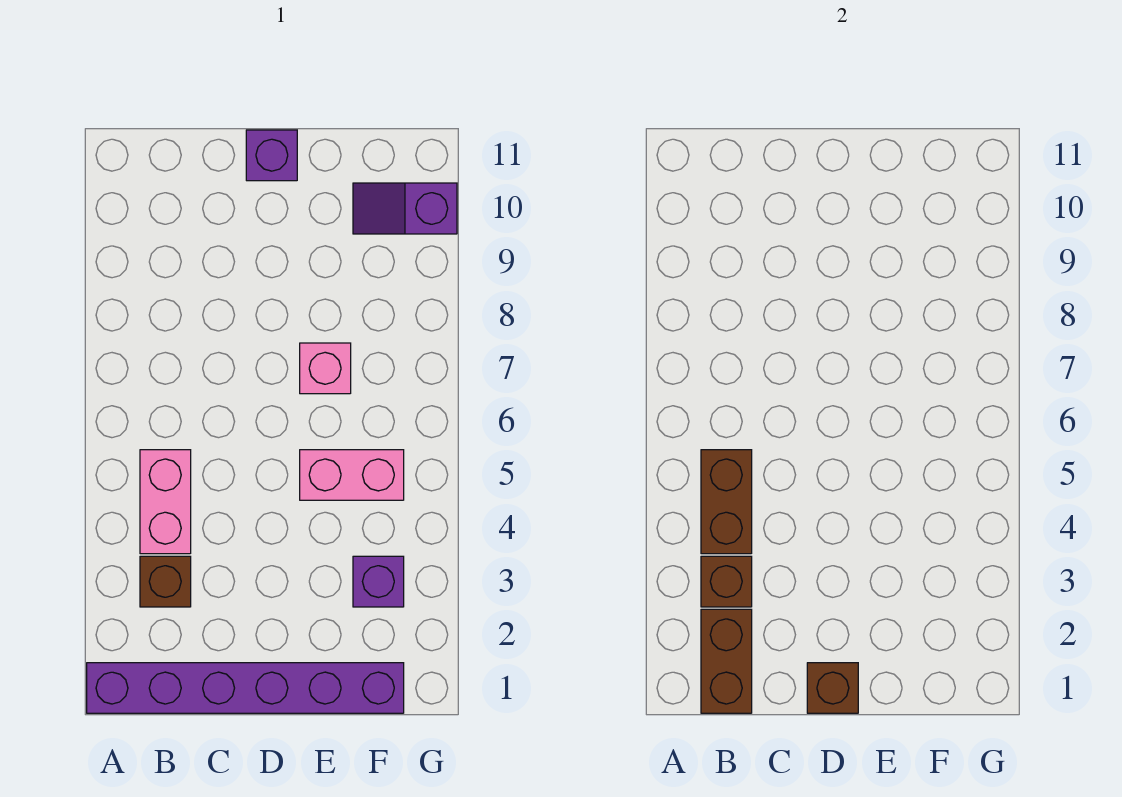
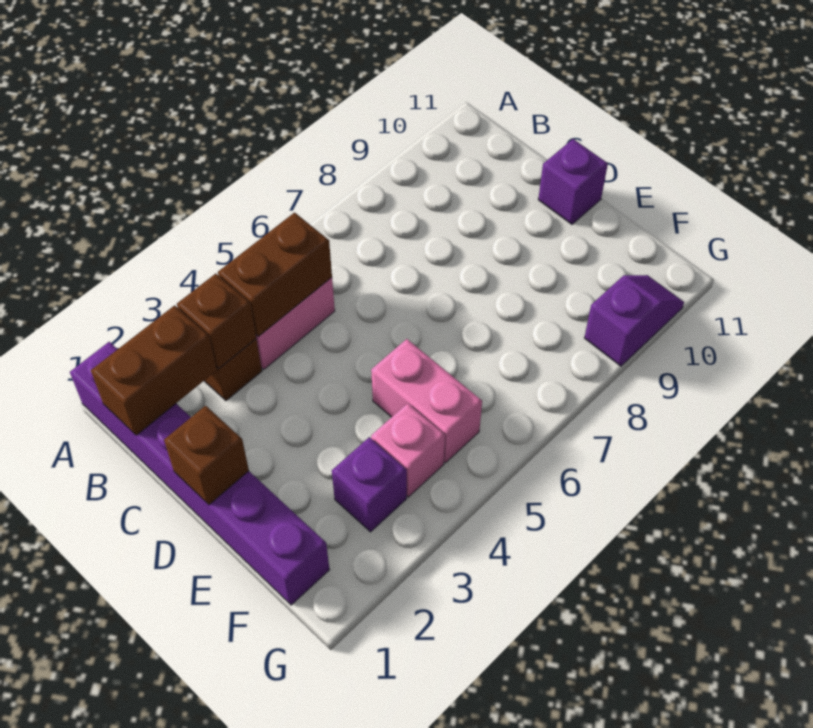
pink brick E7 level 1 -> pink brick F4 level 1
purple slope F10:G10 level 1 top G -> purple slope G9:G10 level 1 top 9

